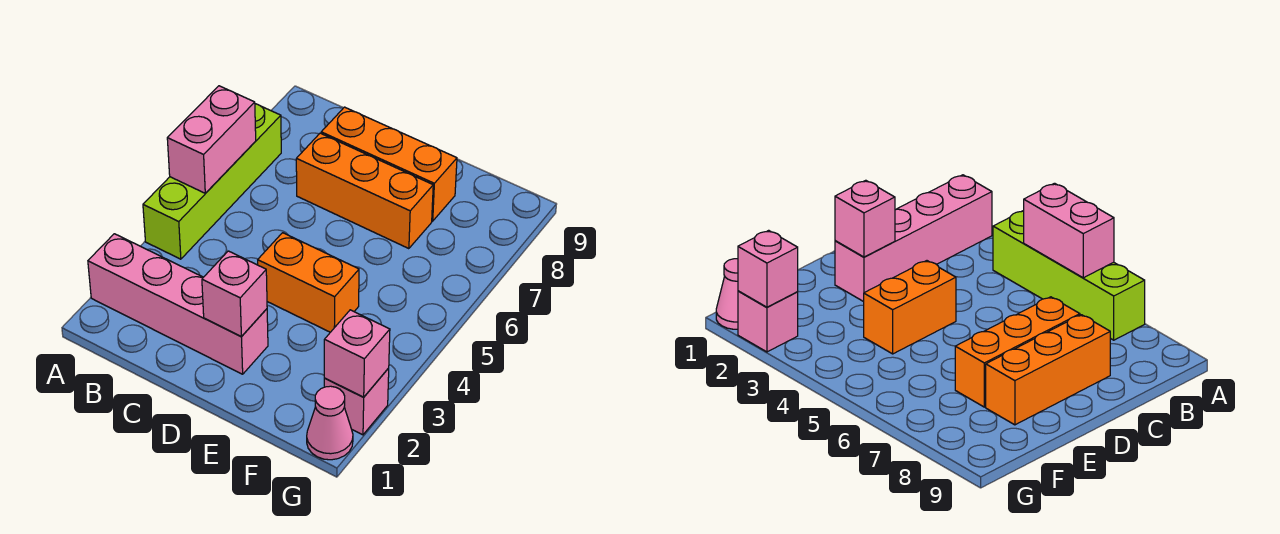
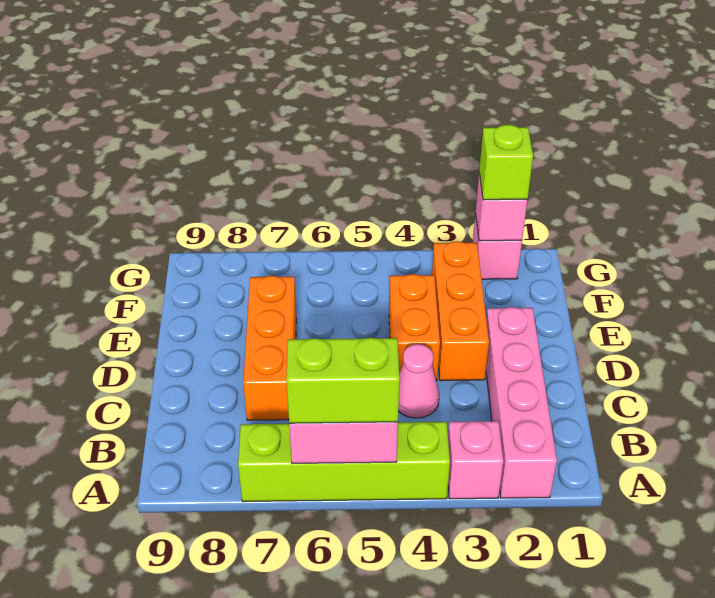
none -> lime brick A5:A6 level 3
orange brick C8:E8 level 1 -> orange brick D3:F3 level 1
pink brick D2 level 2 -> pink brick A3 level 1
pink cone G1 level 1 -> pink cone C4 level 1
none -> lime brick G2 level 3

